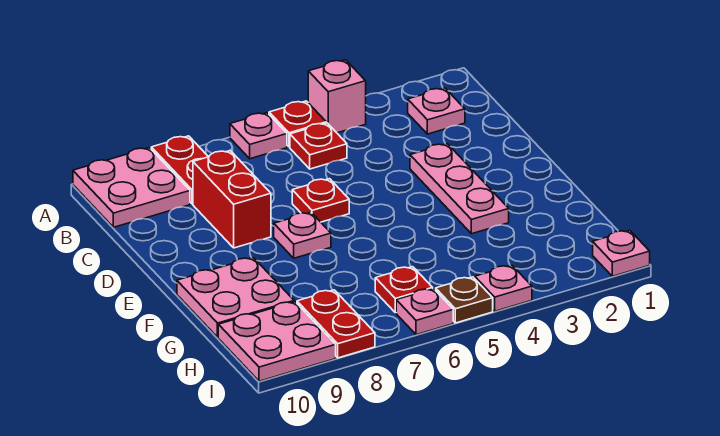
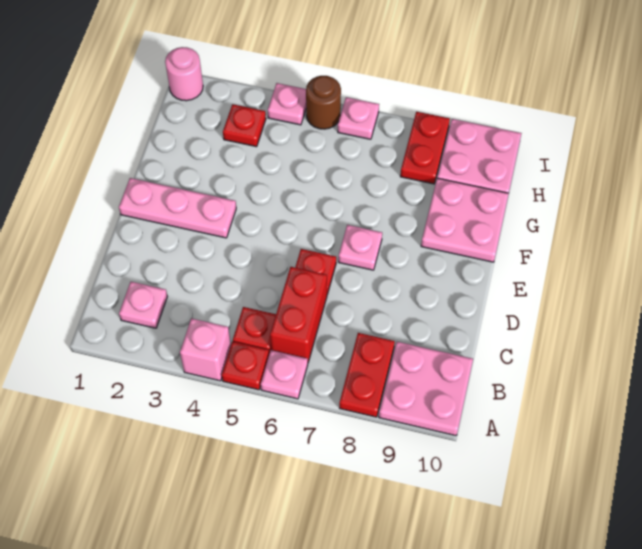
red brick C8:D8 level 1 -> red brick B6:C6 level 1
pink plate D3:F3 level 1 -> pink plate E1:E3 level 1
red plate H6 level 1 -> red plate H3 level 1
pink plate I1 level 1 -> pink round brick I1 level 1
brown plate I5 level 1 -> brown round brick I5 level 1

